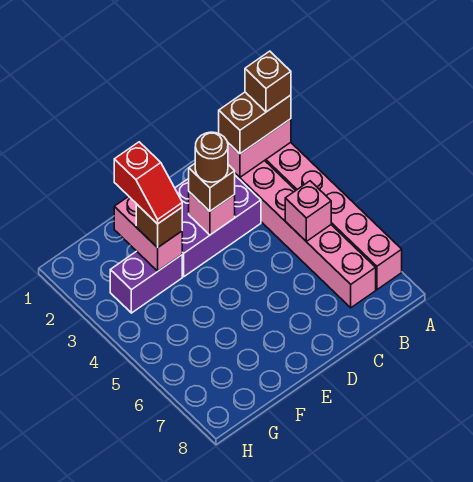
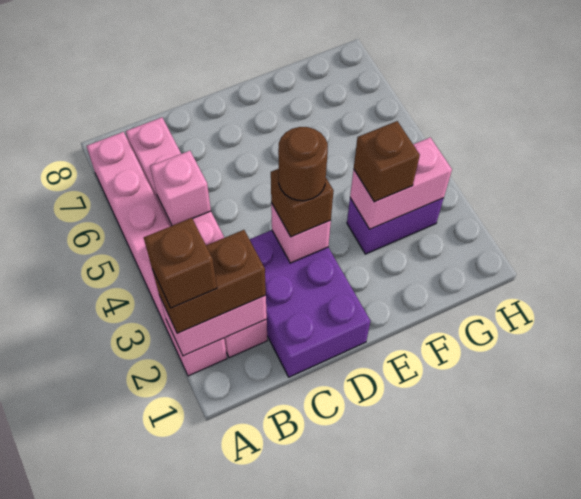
purple brick C2:E3 level 1 -> purple brick C1:D3 level 1
pink brick F2:F3 level 2 -> pink brick F3:G3 level 2
red slope F2:F3 level 4 top 2 -> none

